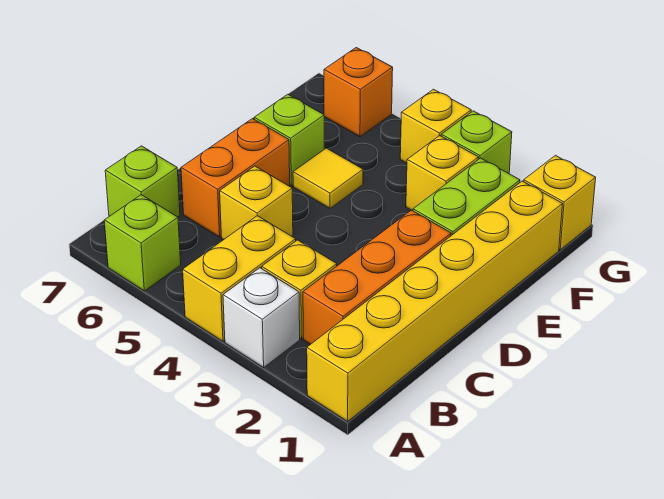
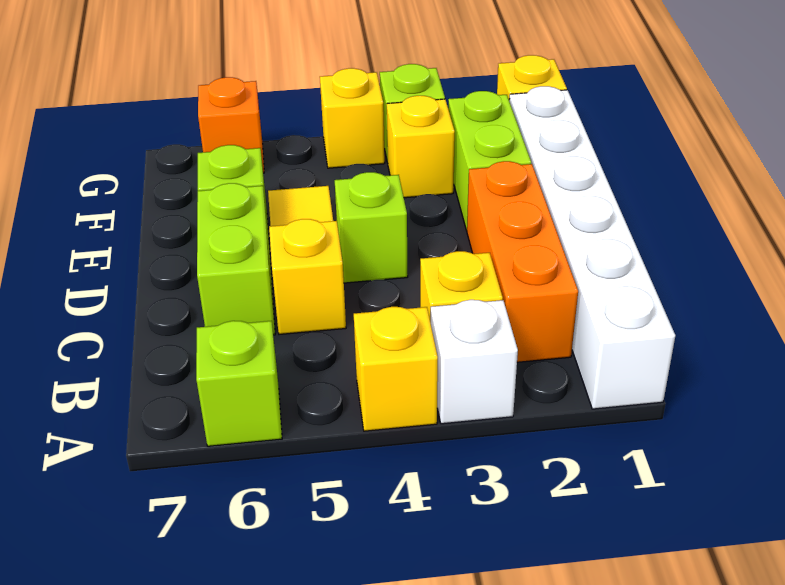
yellow brick A1:F1 level 1 -> white brick A1:F1 level 1
yellow brick A4:B4 level 1 -> yellow brick A4 level 1
lime brick B7 level 1 -> lime brick D4 level 1
orange brick C6:D6 level 1 -> lime brick C6:D6 level 1

